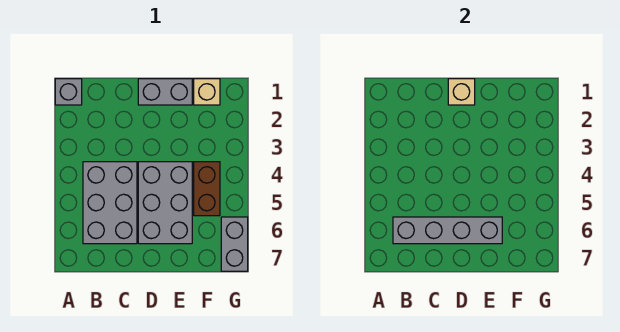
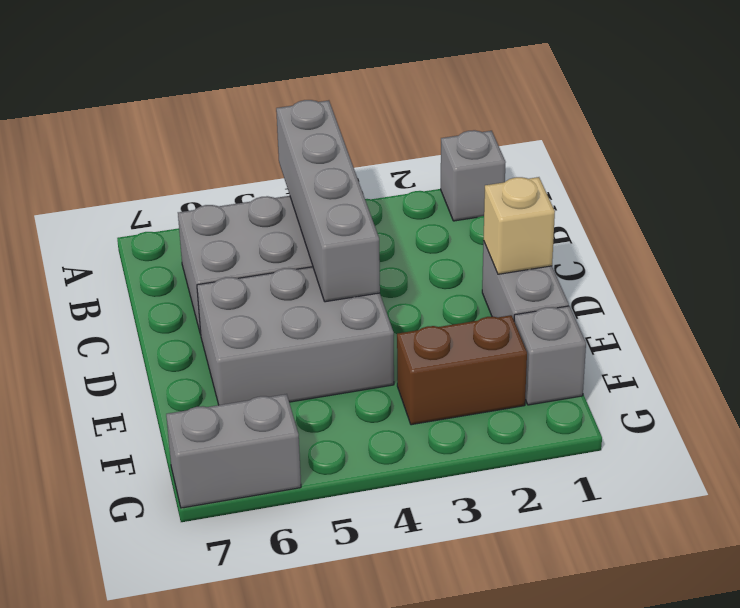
grey brick B6:E6 level 2 -> grey brick A4:D4 level 2
tan brick F1 level 1 -> grey brick F1 level 1
brown brick F4:F5 level 1 -> brown brick F2:F3 level 1

